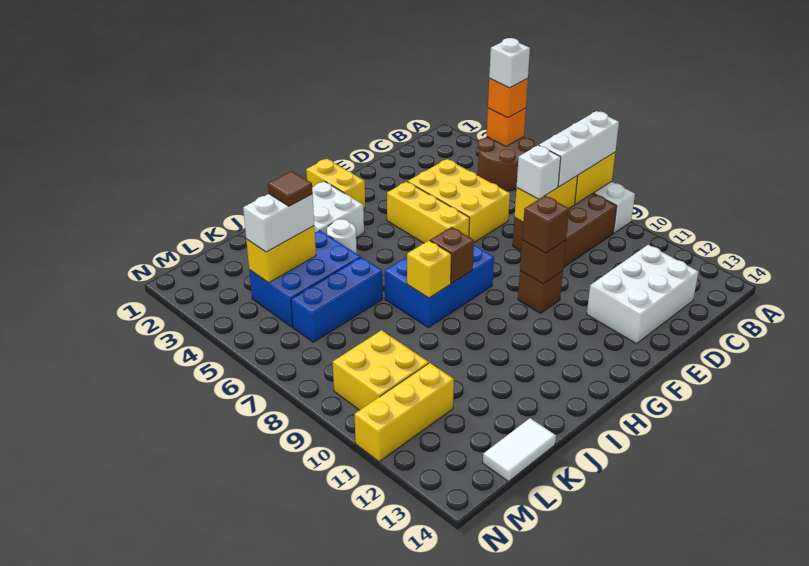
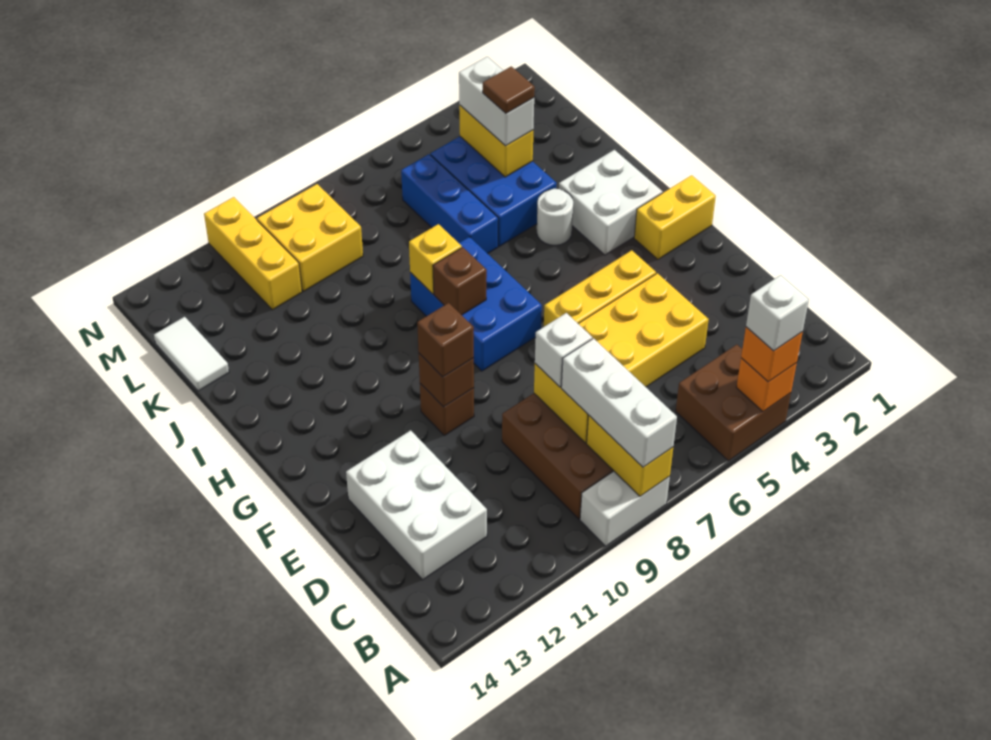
brown round brick A4:B5 level 1 -> brown brick A4:B5 level 1

